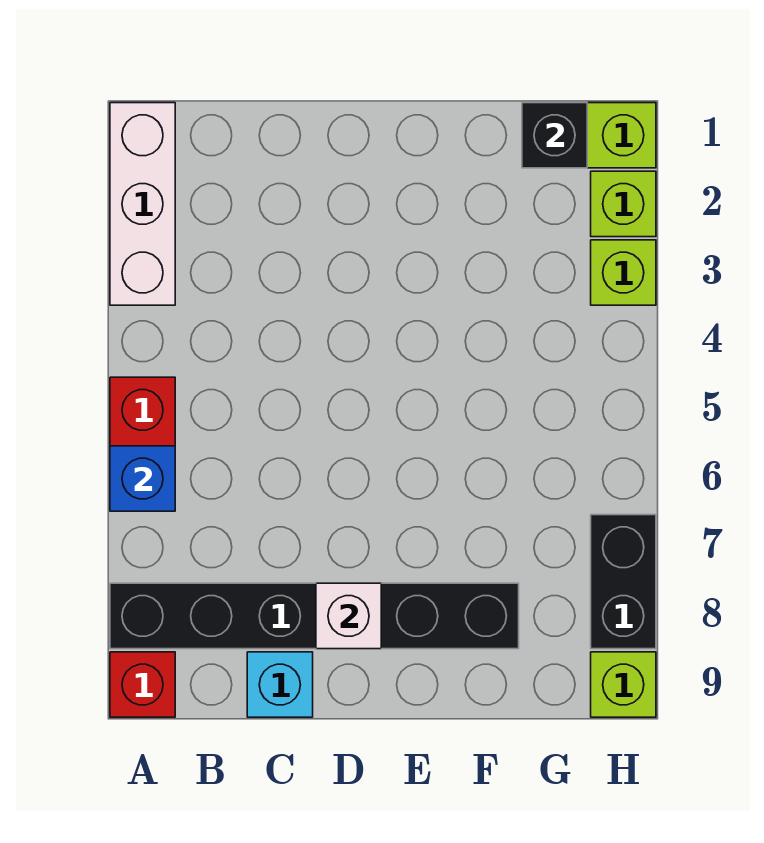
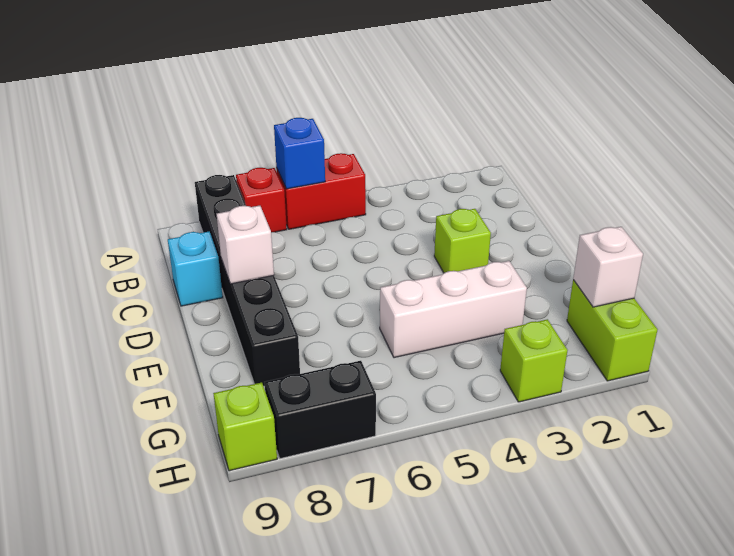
white brick A1:A3 level 1 -> white brick F3:F5 level 1
red brick A9 level 1 -> red brick A7 level 1
black brick G1 level 2 -> white brick G1 level 2
lime brick H2 level 1 -> lime brick D3 level 1

